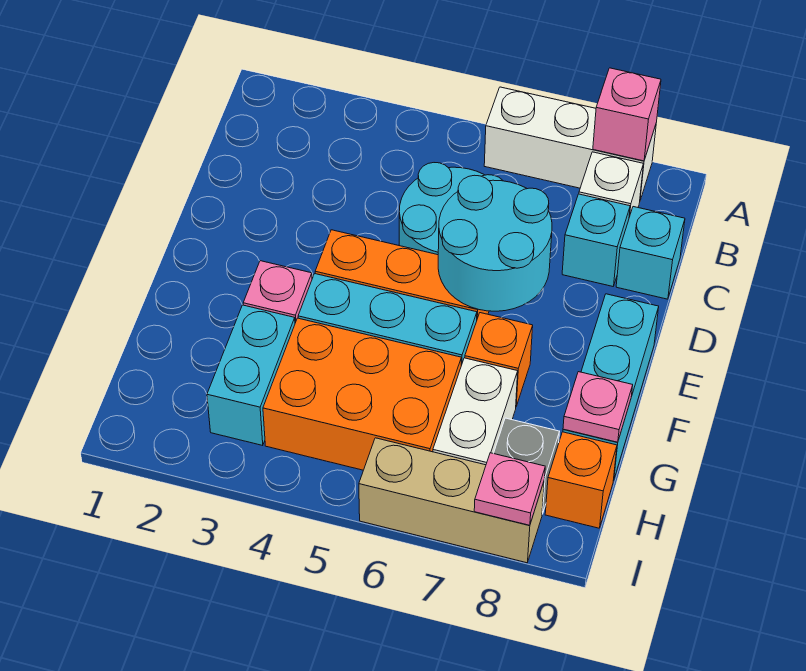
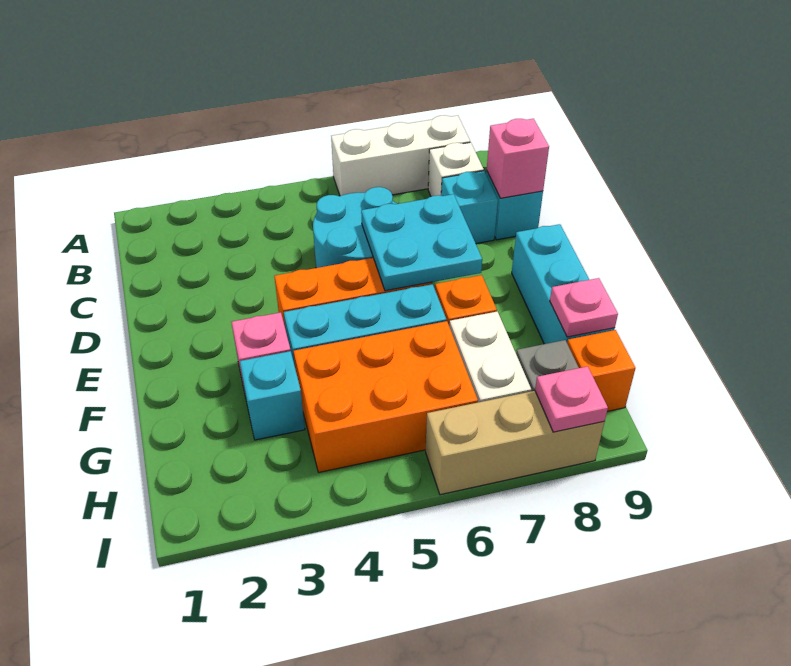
pink brick A8 level 2 -> pink brick C9 level 2
cyan round brick D6:E7 level 2 -> cyan plate D6:E7 level 2
cyan brick G3:H3 level 1 -> cyan brick G3 level 1

